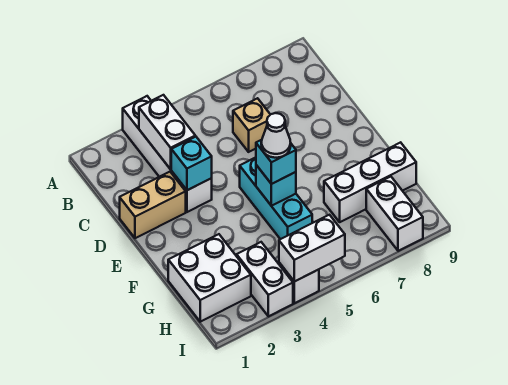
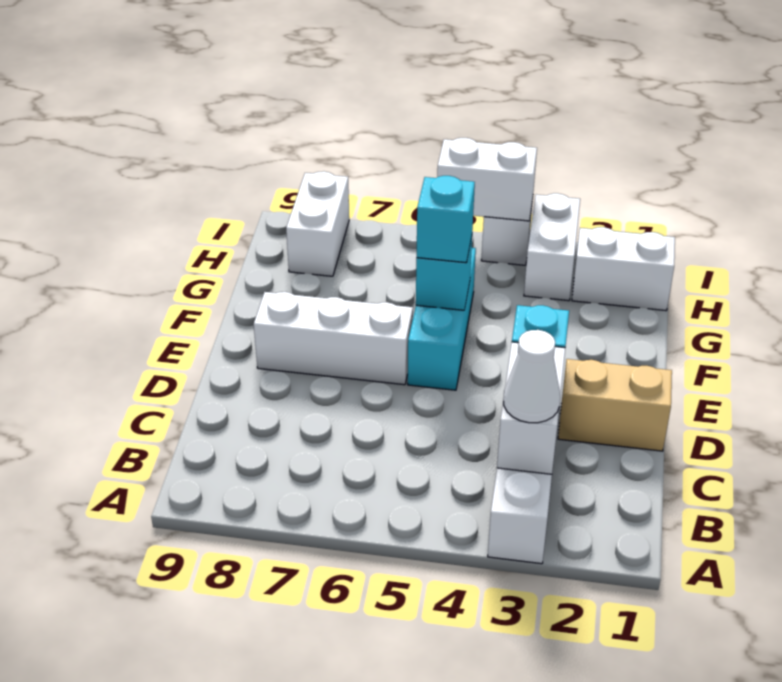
tan brick C6 level 1 -> none
white cone F5 level 4 -> white cone B3 level 3
white brick G1:H2 level 1 -> white brick H1:H2 level 1
white brick G7:G9 level 1 -> white brick E6:E8 level 1

